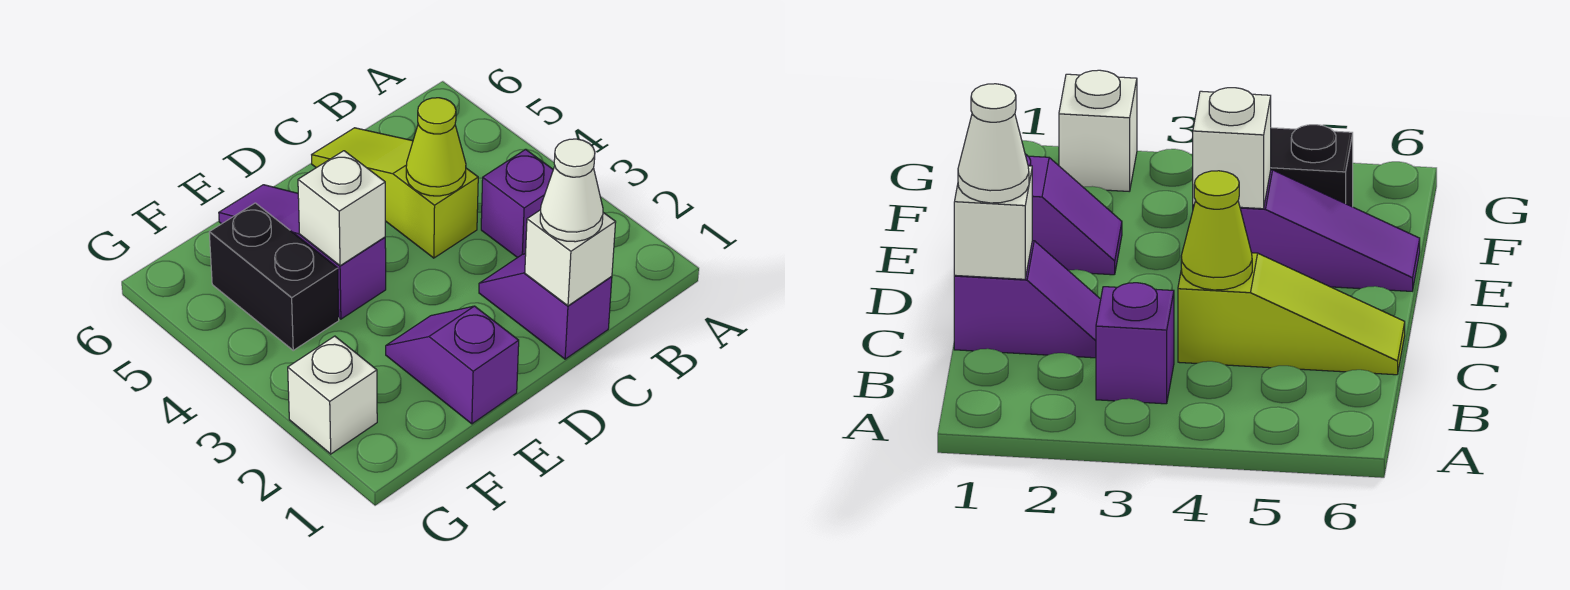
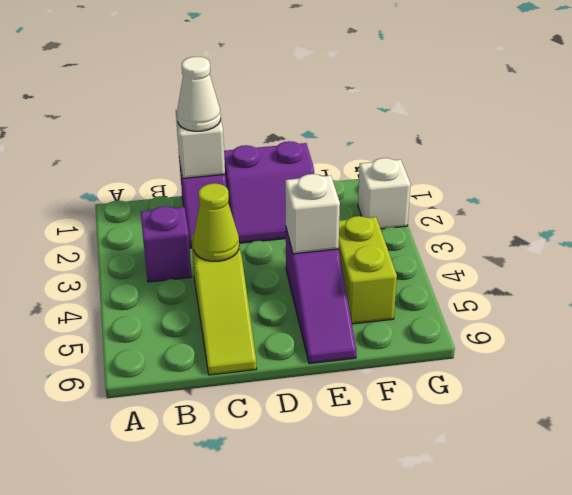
purple slope E1:E2 level 1 top 1 -> purple slope D1:E2 level 1 top 1
black brick F4:F5 level 1 -> lime brick F4:F5 level 1

